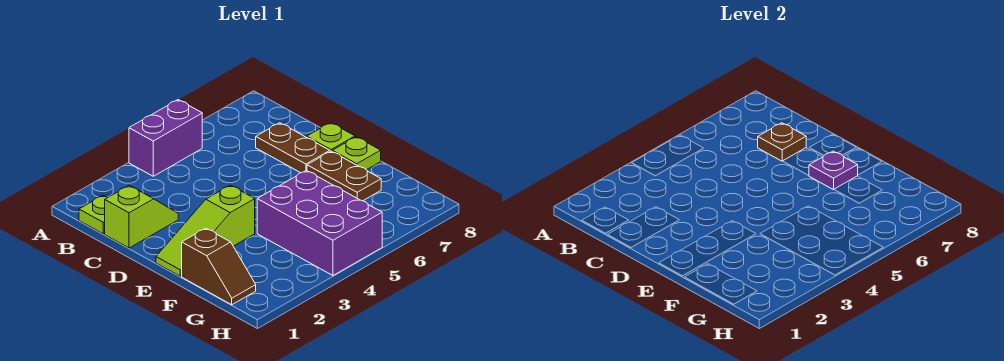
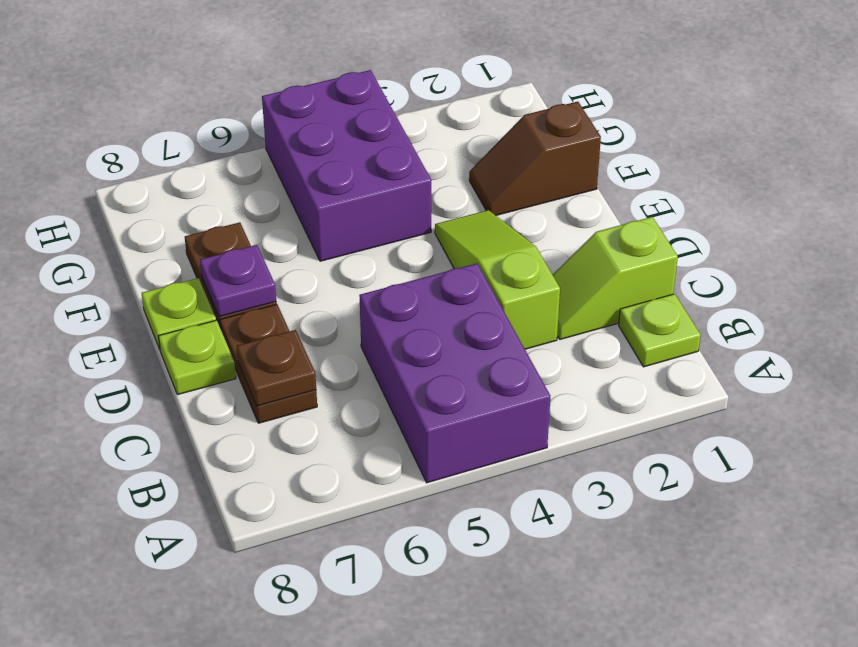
purple brick A4:A5 level 1 -> purple brick A4:C5 level 1
lime slope E1:E3 level 1 top 3 -> lime slope C3:E3 level 1 top C
brown slope F1:G1 level 1 top F -> brown slope F1:F2 level 1 top 1

